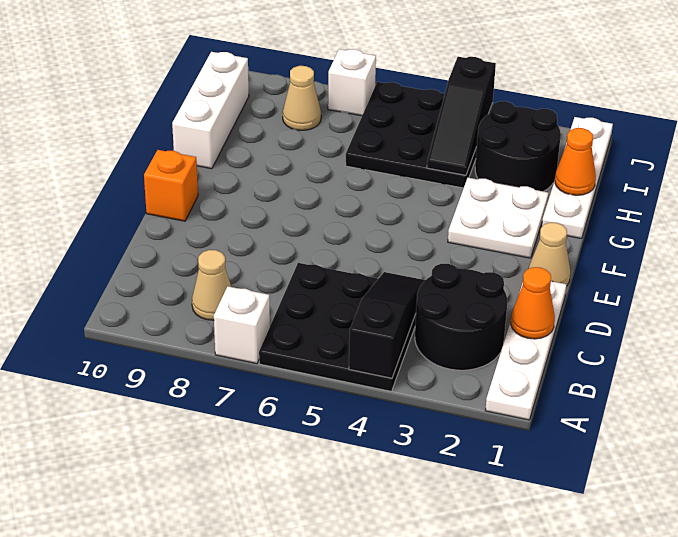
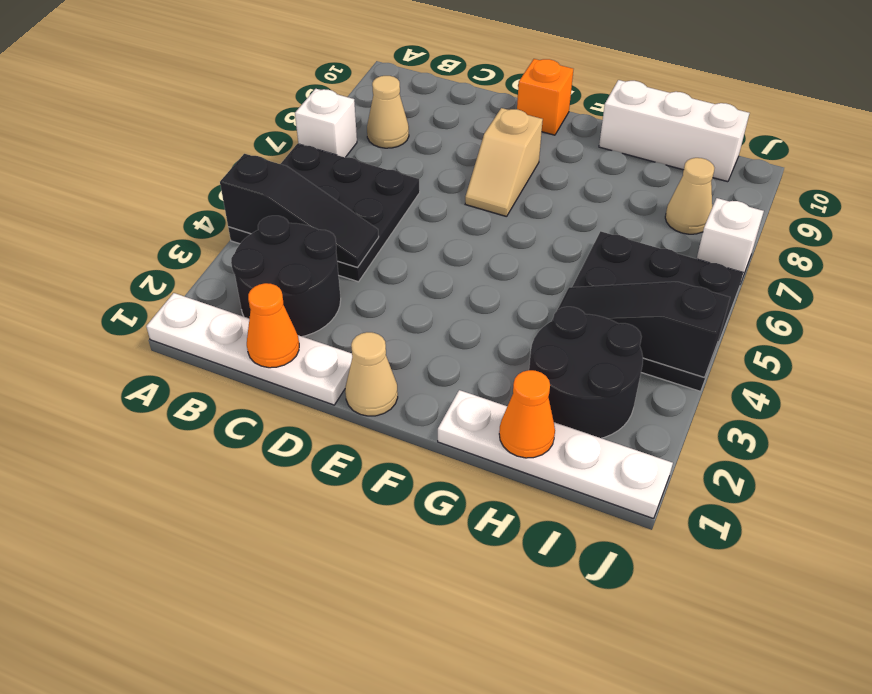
none -> tan slope E7:E8 level 1 top 8
white plate F2:G3 level 1 -> none

